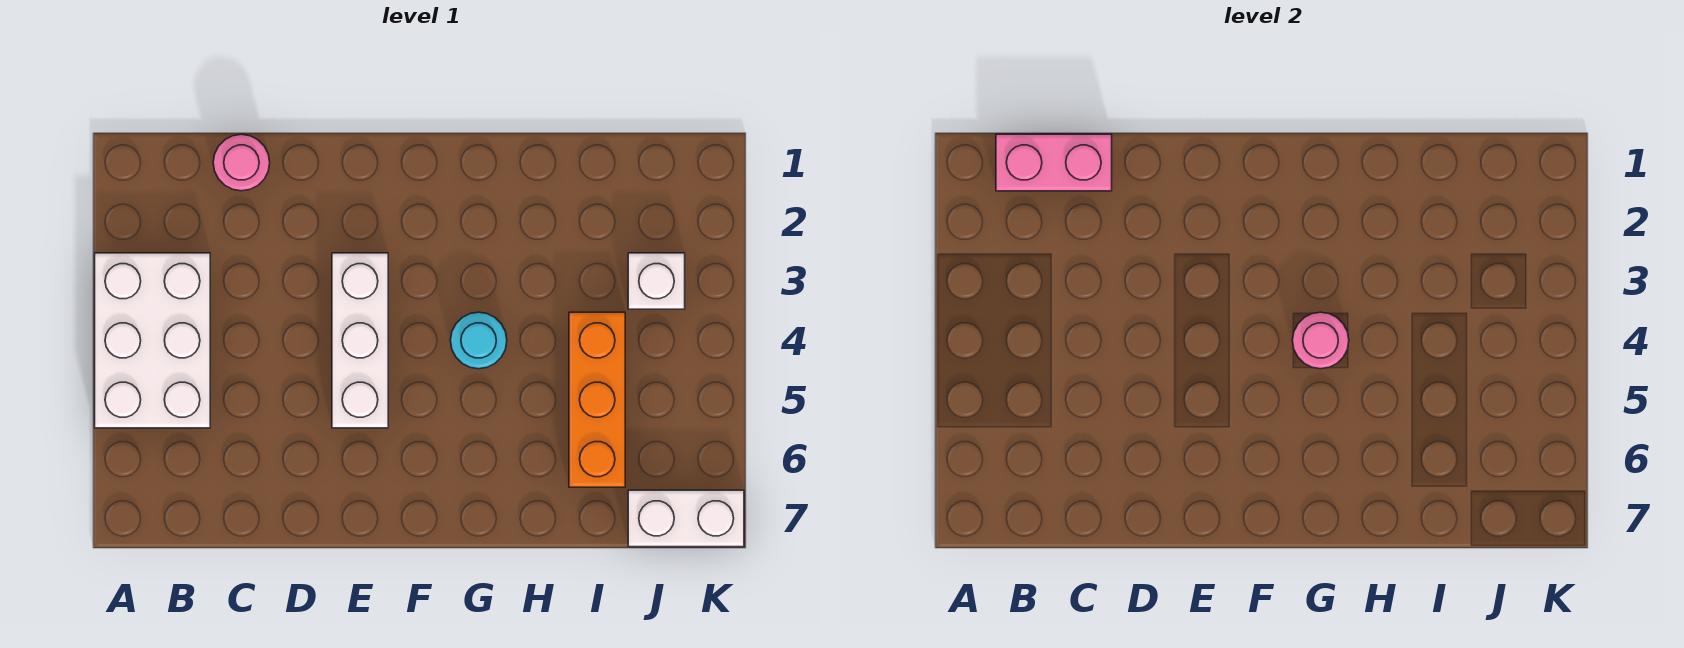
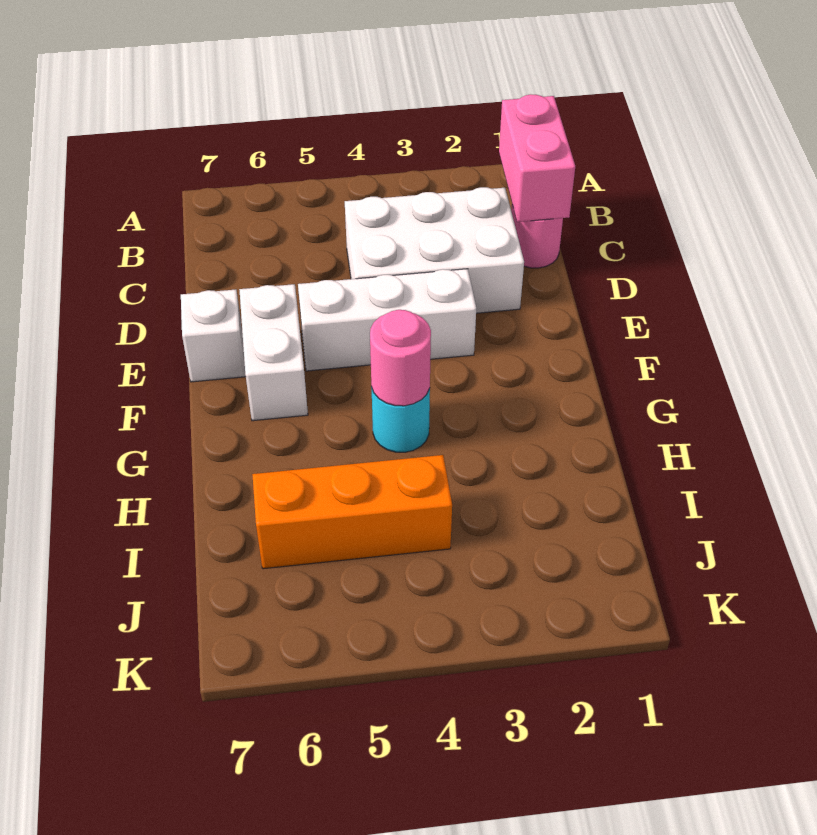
white brick A3:B5 level 1 -> white brick C2:D4 level 1
white brick J3 level 1 -> white brick E7 level 1
white brick J7:K7 level 1 -> white brick E6:F6 level 1

